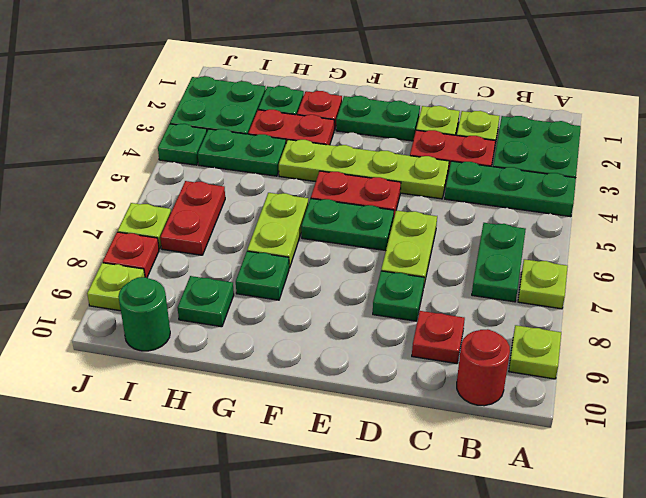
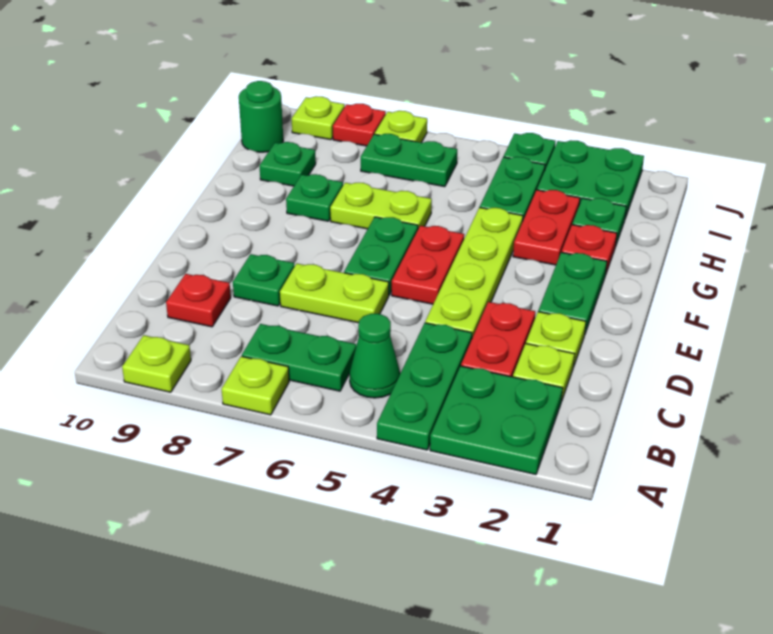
none -> green cone B5 level 1
red round brick B10 level 1 -> none
red plate I6:I7 level 1 -> green plate I6:I7 level 1

